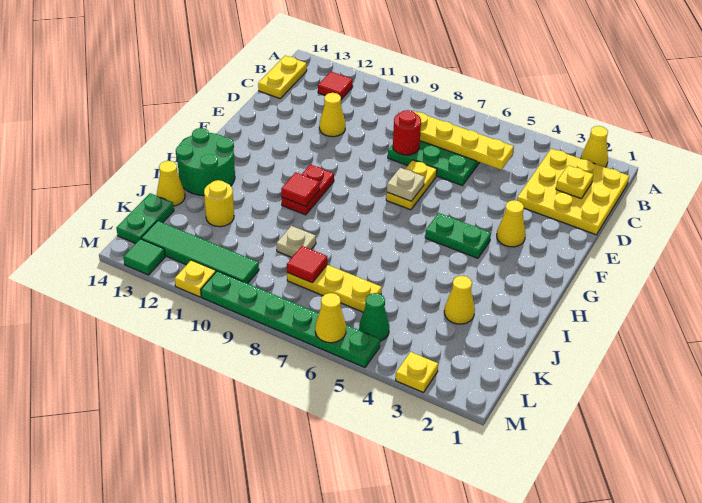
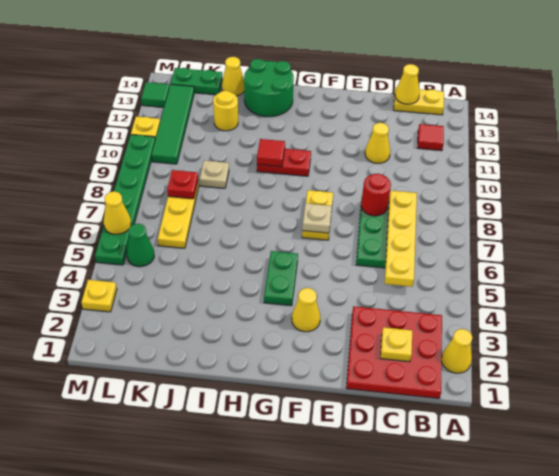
yellow plate B1:D3 level 1 -> red plate B1:D3 level 1
yellow plate E7:F7 level 1 -> yellow plate F7:F8 level 1
yellow cone J3 level 1 -> yellow cone C14 level 2
red tile K8 level 2 -> red plate K8 level 2

